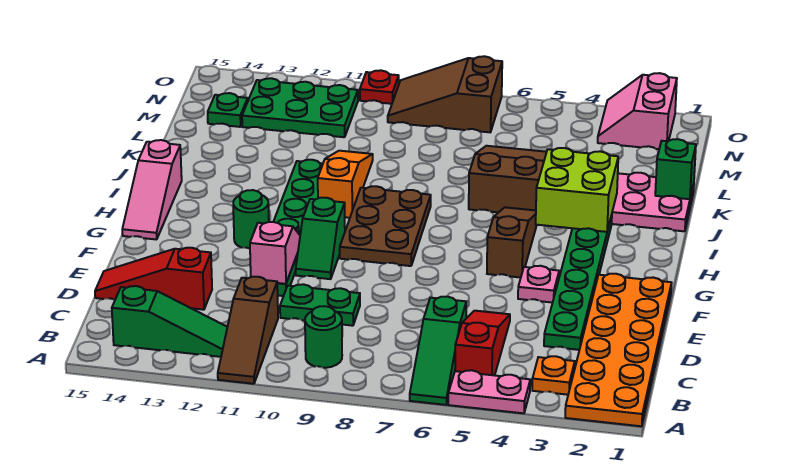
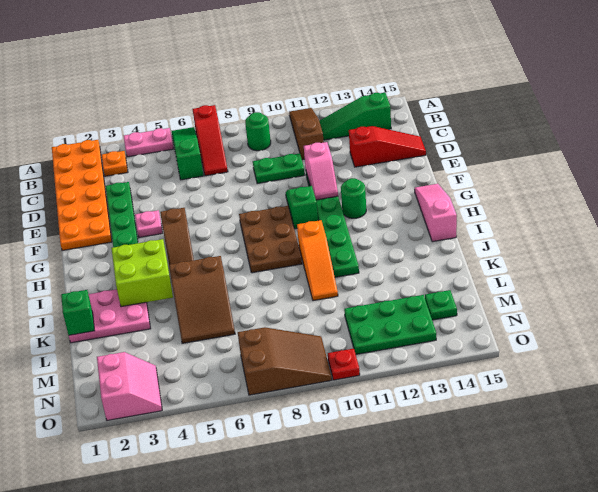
red slope B5:D5 level 1 top B -> red slope A7:C7 level 1 top A

